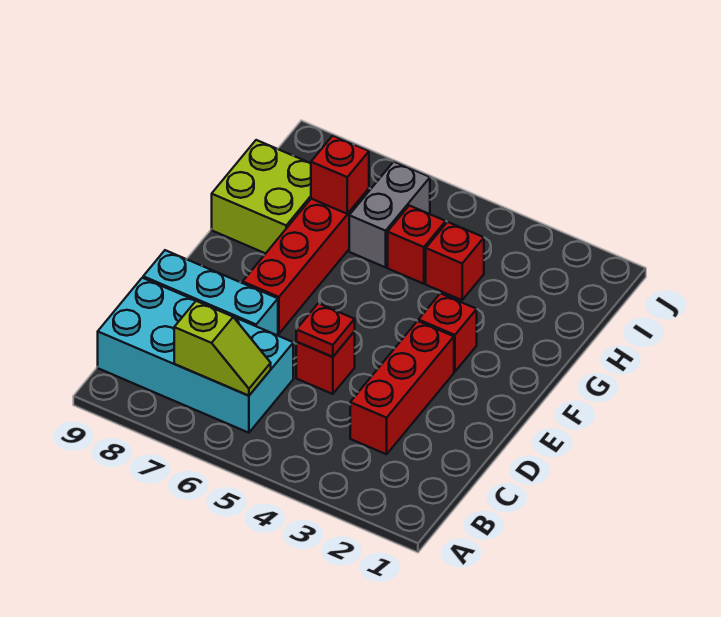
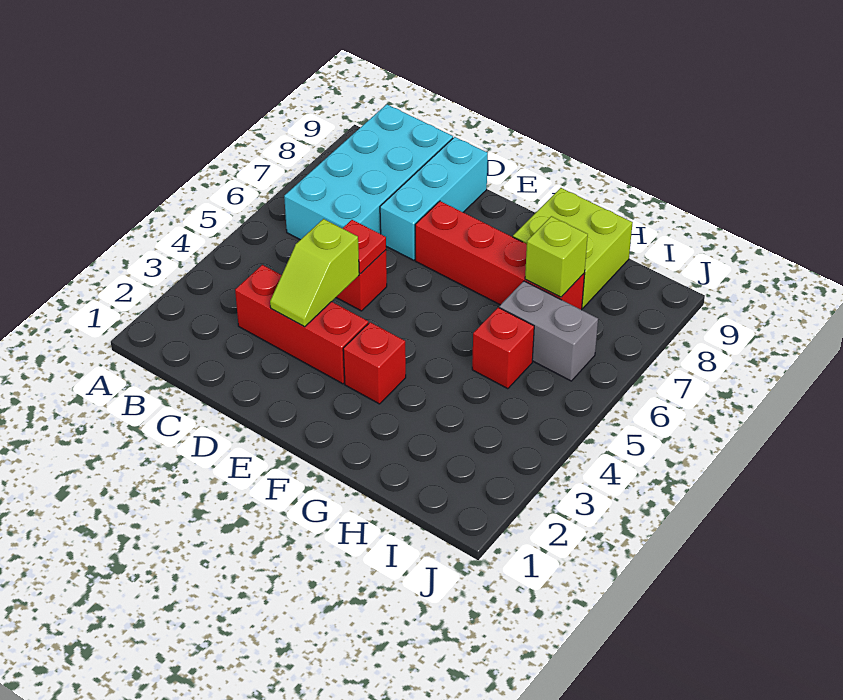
lime slope B6:B7 level 2 top 7 -> lime slope D3:D4 level 2 top 4
red brick H4 level 1 -> none
red brick H7 level 2 -> lime brick H7 level 2

